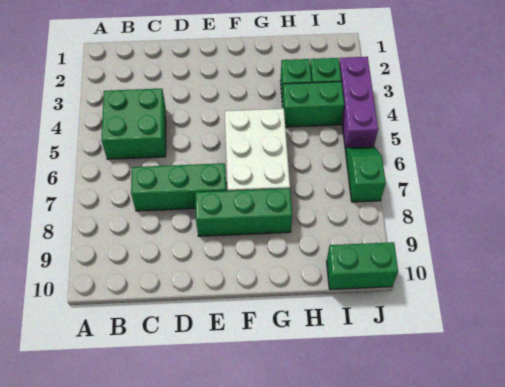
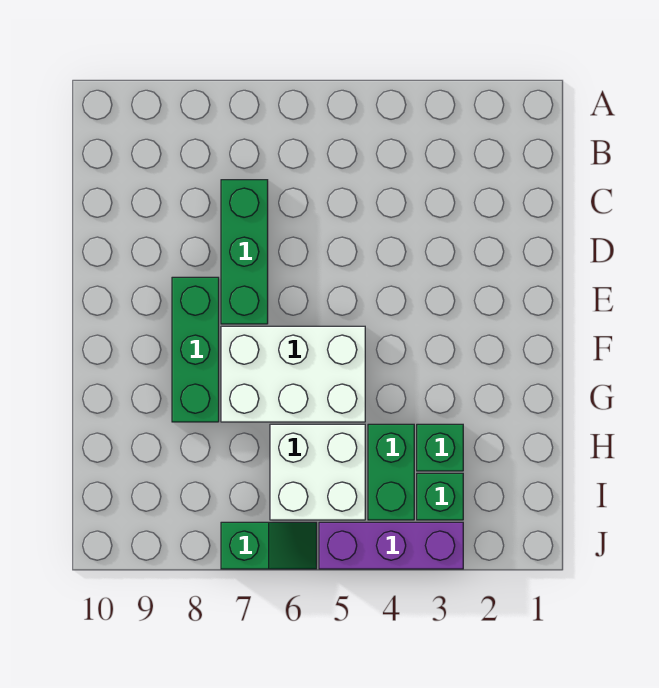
green brick B4:C5 level 1 -> none
none -> white brick H5:I6 level 1
green brick I10:J10 level 1 -> none

